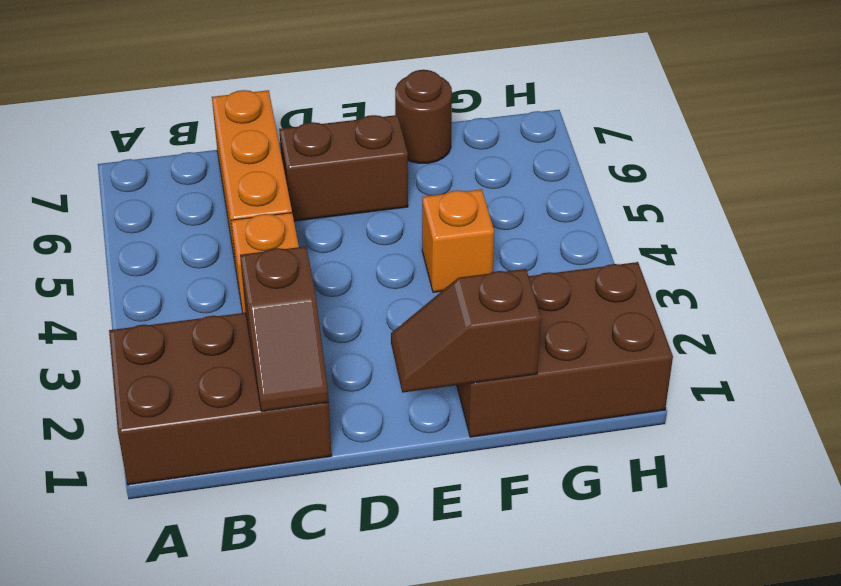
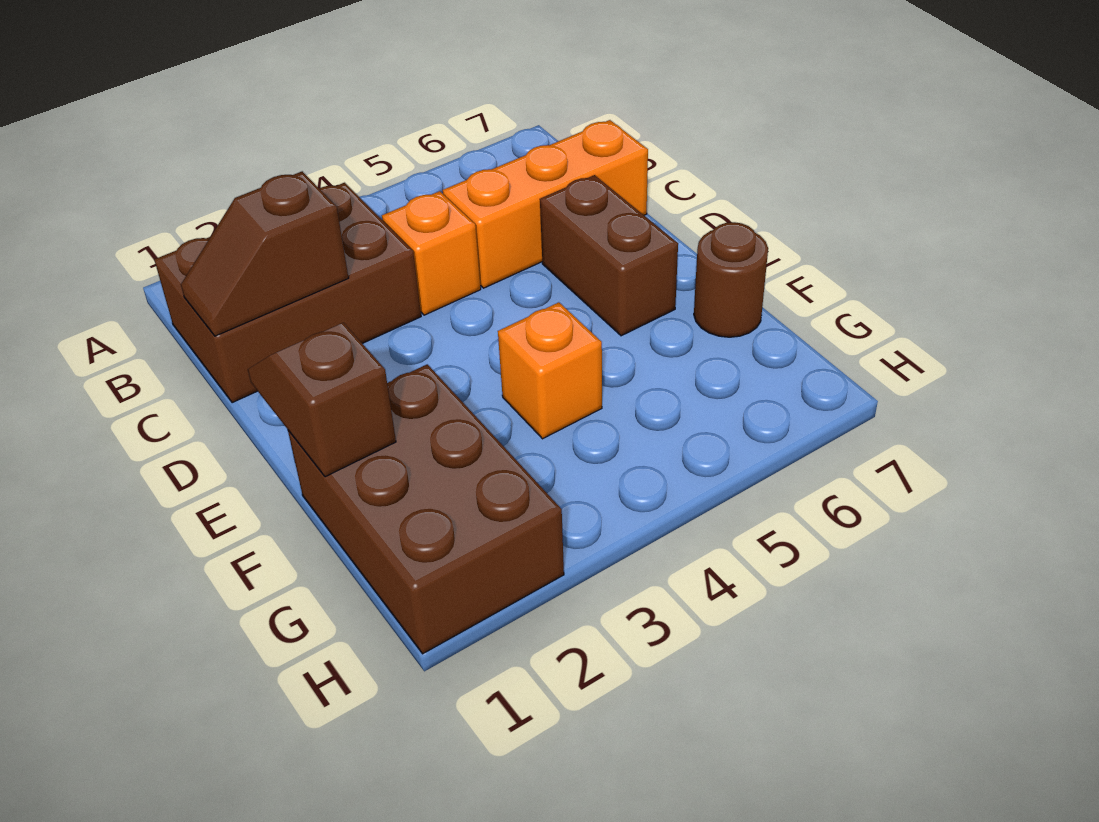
brown brick A1:C2 level 1 -> brown brick B1:C3 level 1

